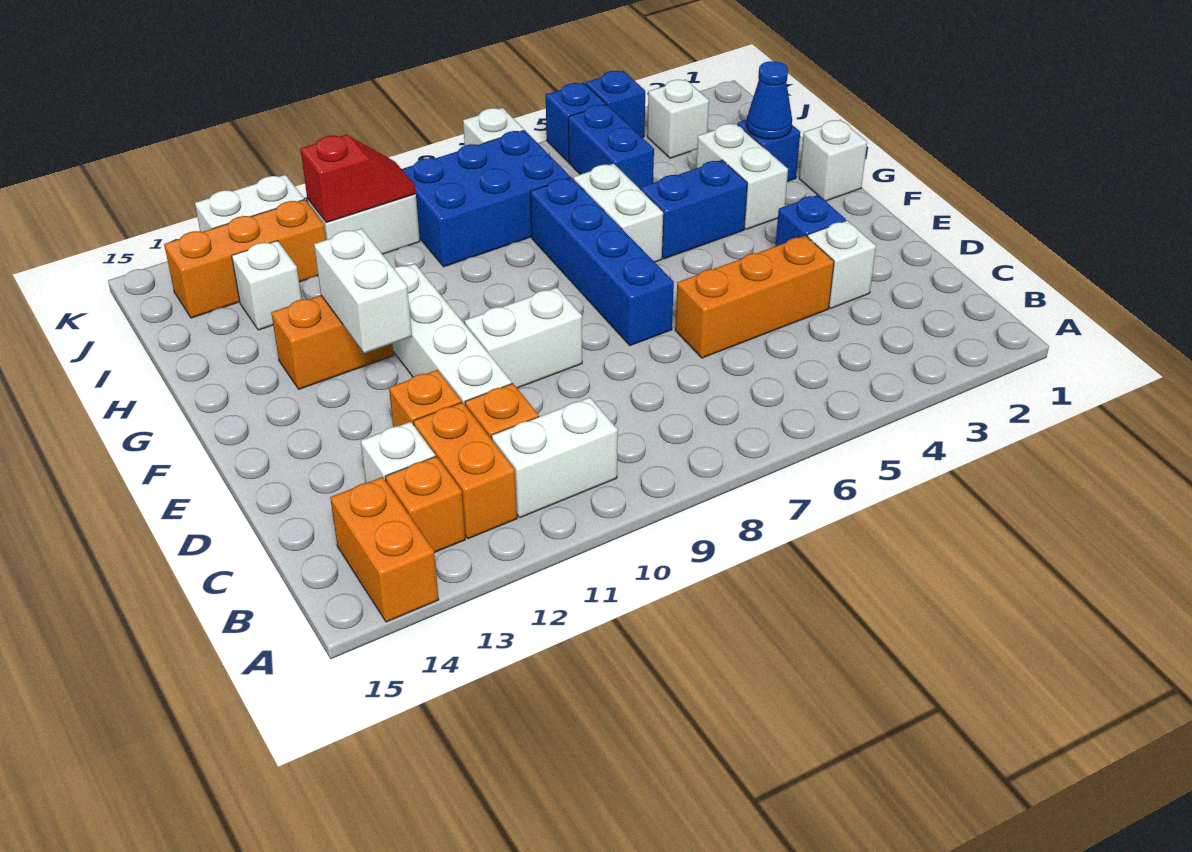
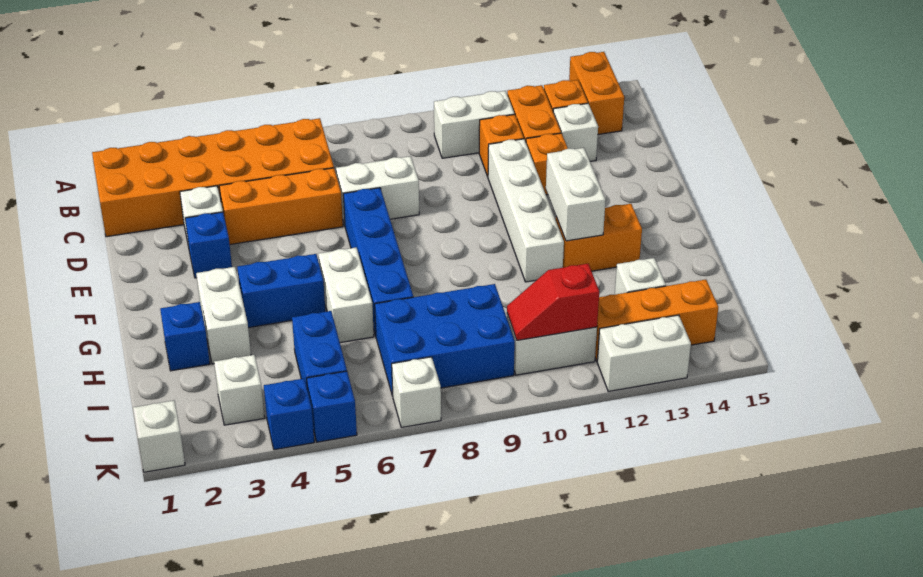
none -> orange brick B1:C6 level 1
white brick E9:E10 level 1 -> white brick D7:D8 level 1
white brick G1 level 1 -> white brick K1 level 1
blue cone H2 level 2 -> none

